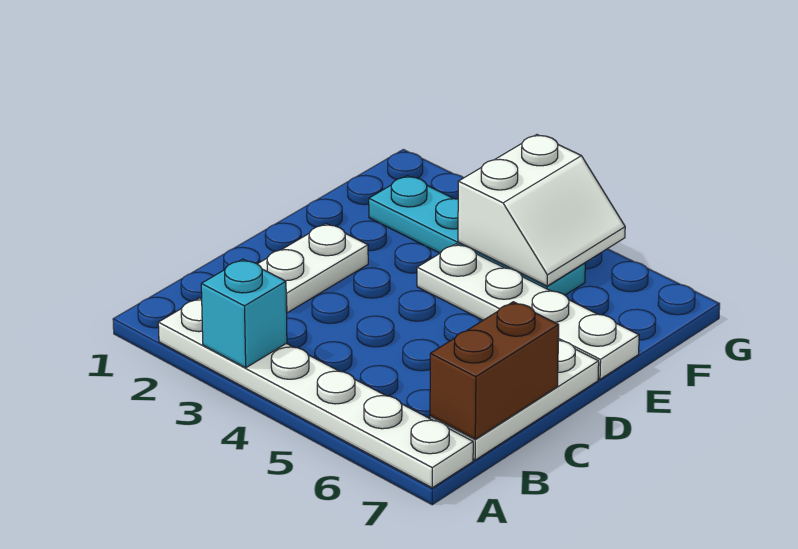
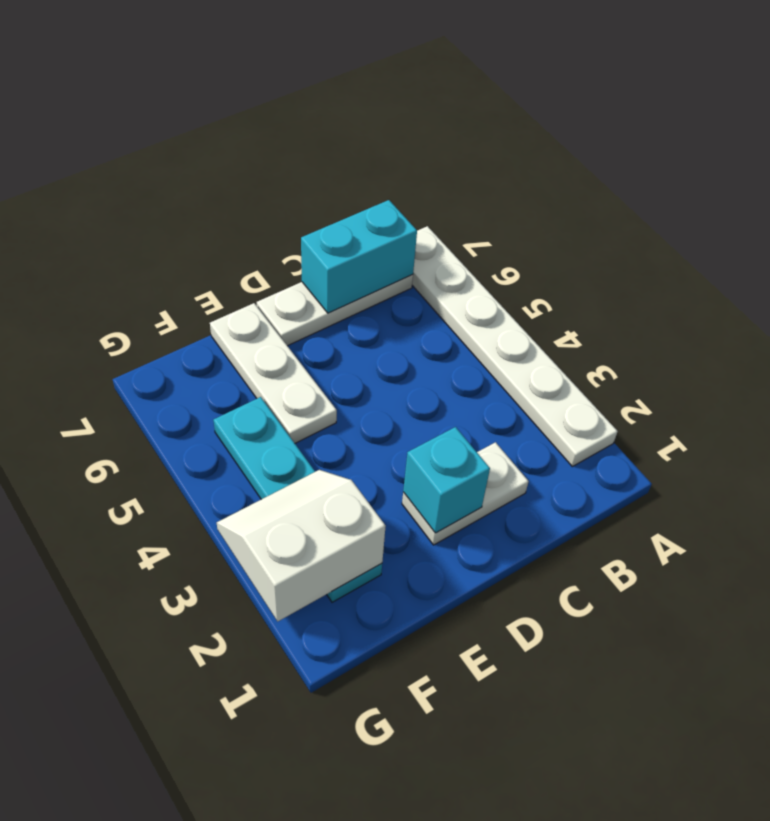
cyan brick A3 level 2 -> cyan brick D2 level 2
brown brick B7:C7 level 2 -> cyan brick B7:C7 level 2
white plate E4:E7 level 1 -> white plate E5:E7 level 1
white slope F4:G5 level 2 top 4 -> white slope F2:G3 level 2 top 2

